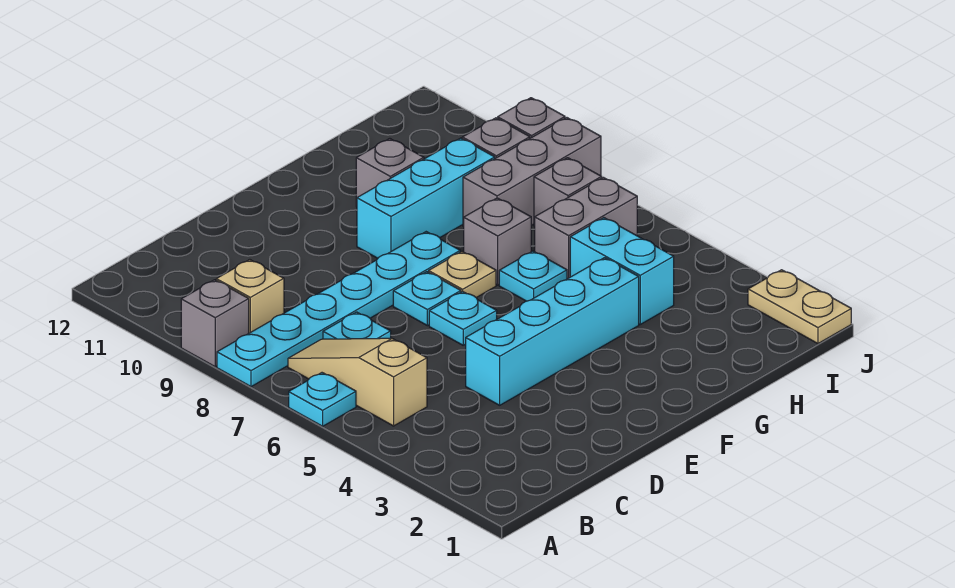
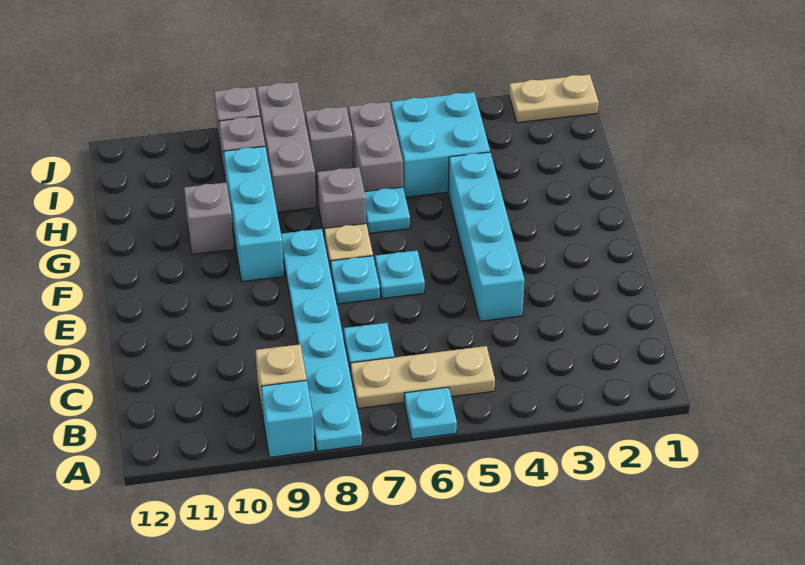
grey brick A9 level 1 -> cyan brick A9 level 1
tan slope B5:B7 level 1 top 5 -> tan plate B5:B7 level 1
cyan brick H4:H5 level 1 -> cyan brick H4:I5 level 1

